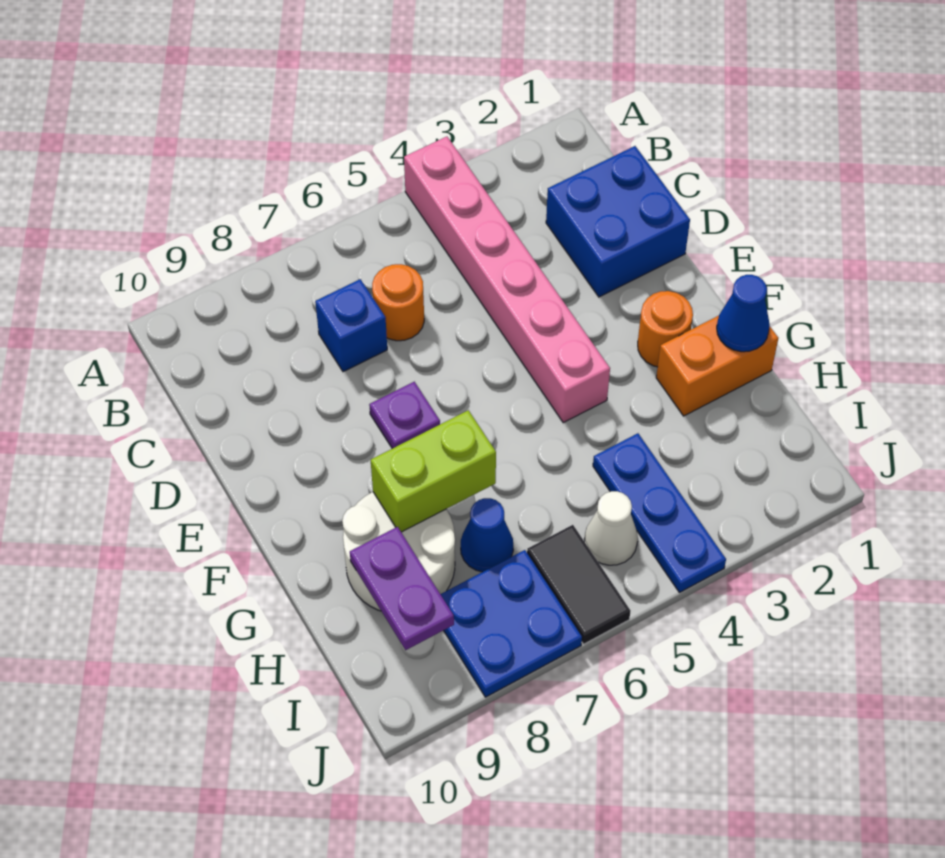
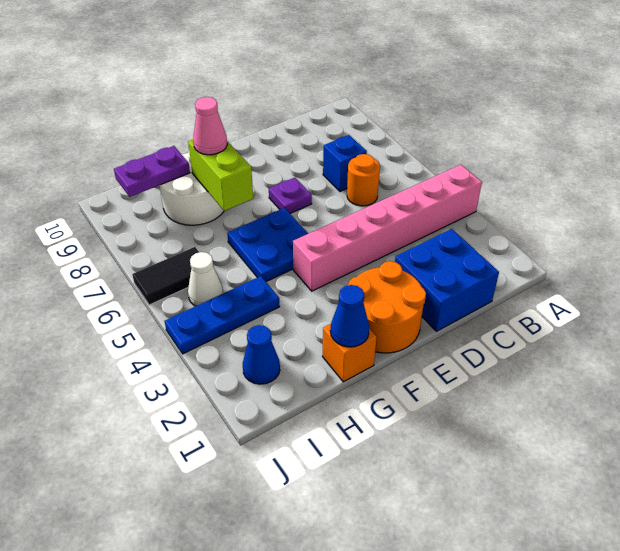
orange round brick F2 level 1 -> orange round brick E1:F2 level 1
orange brick G1:G2 level 1 -> orange brick G1 level 1
none -> pink cone G8 level 3
blue cone H7 level 1 -> blue cone I2 level 1
blue plate I7:J8 level 1 -> blue plate F5:G6 level 1

